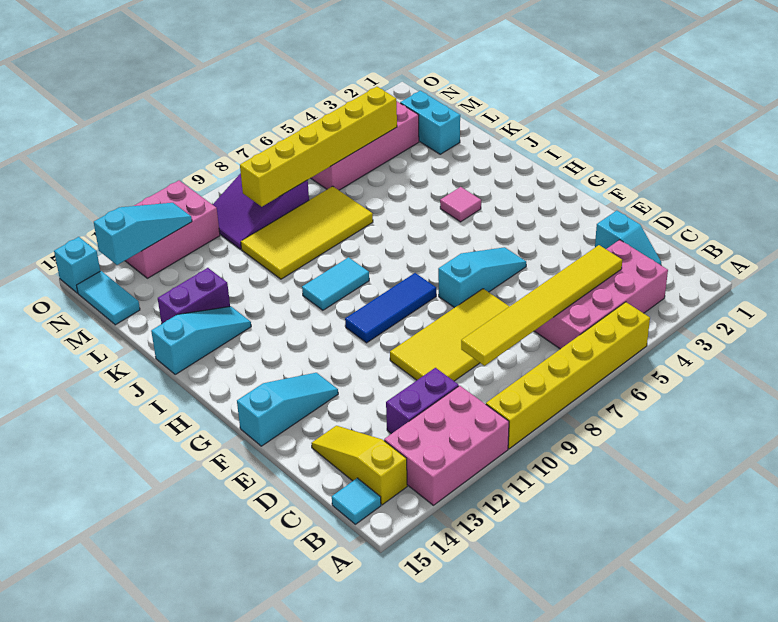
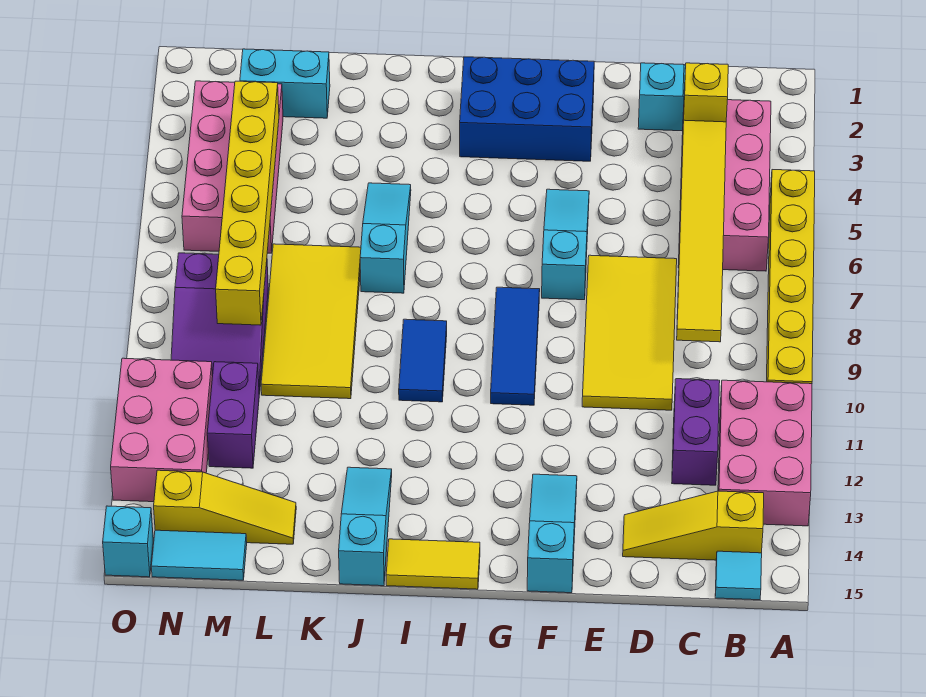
none -> yellow brick C3 level 2
none -> blue brick F2:H3 level 1
none -> yellow tile H15:I15 level 1
pink tile I4 level 1 -> none
cyan tile I9:I10 level 1 -> blue tile I9:I10 level 1
purple brick K13:K14 level 1 -> purple brick M11:M12 level 1
none -> yellow slope L14:N14 level 1 top N
cyan slope N12:N14 level 2 top 14 -> cyan slope J5:J7 level 1 top 7

